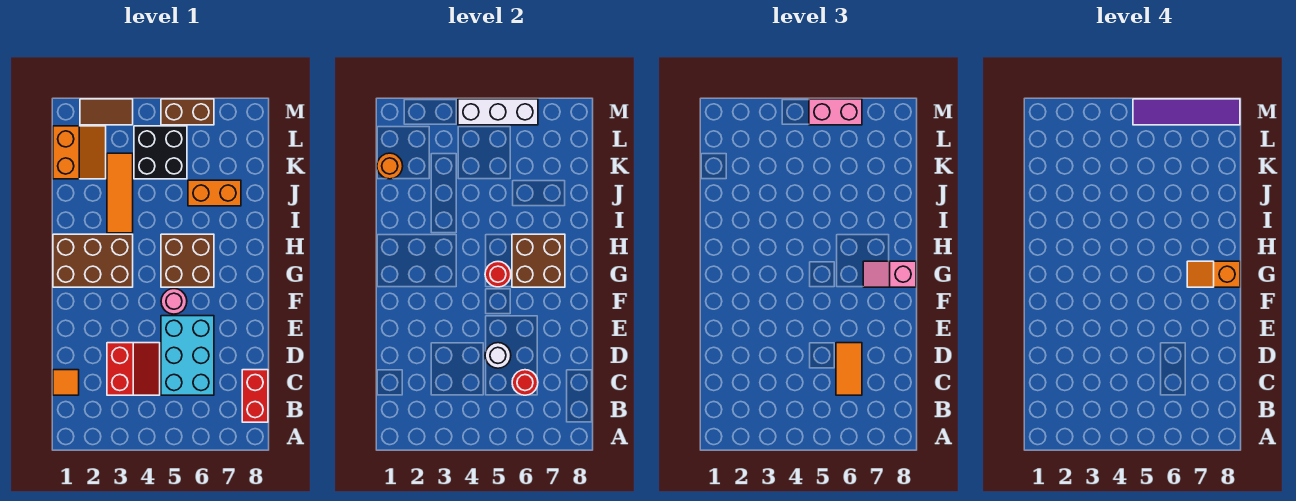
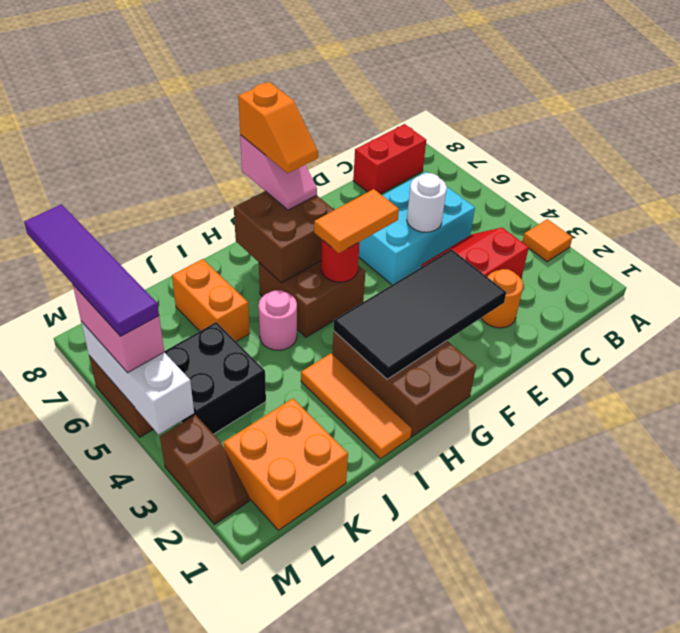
orange tile C1 level 1 -> orange tile A3 level 1
red round brick C6 level 2 -> none
orange tile C6:D6 level 3 -> orange tile F5:G5 level 3
none -> black tile E2:H3 level 2
pink round brick F5 level 1 -> pink round brick I5 level 1
orange tile I3:K3 level 1 -> orange tile I1:I3 level 1
orange slope K1:L2 level 1 top 1 -> orange brick K1:L2 level 1
orange round brick K1 level 2 -> orange round brick D2 level 1
brown tile M2:M3 level 1 -> brown slope M2:M3 level 1 top 3

